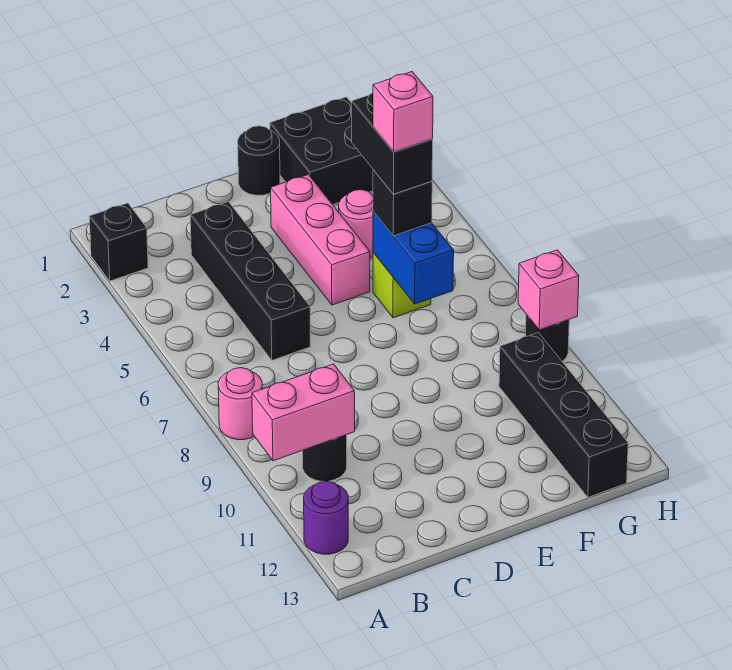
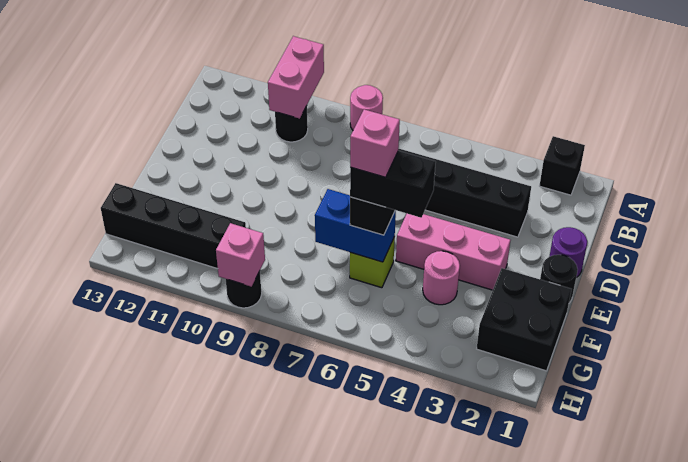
purple round brick A12 level 1 -> purple round brick D1 level 1

